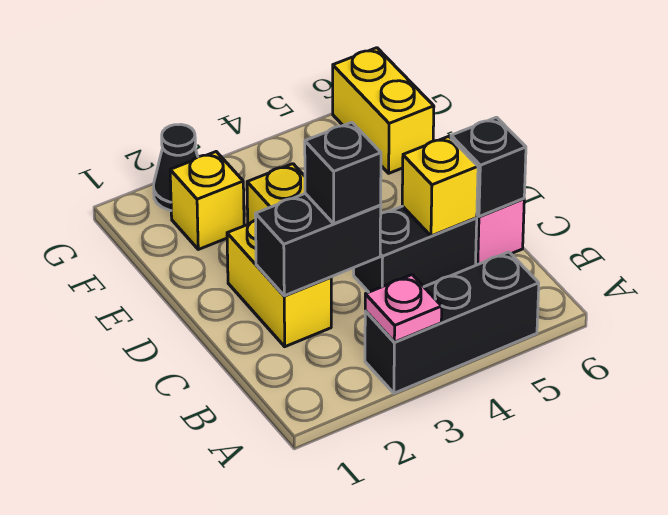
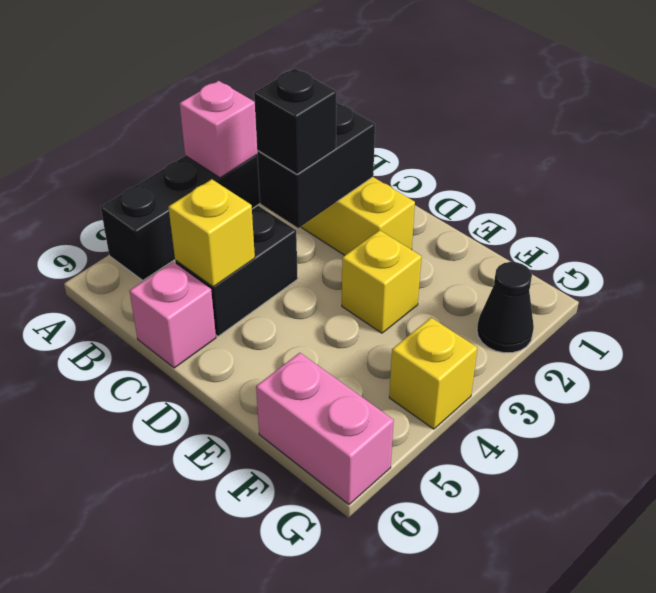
pink plate A3 level 2 -> pink brick A3 level 2
black brick C6 level 2 -> none
yellow brick F2 level 1 -> yellow brick G4 level 1
yellow brick F6:G6 level 1 -> pink brick F6:G6 level 1

